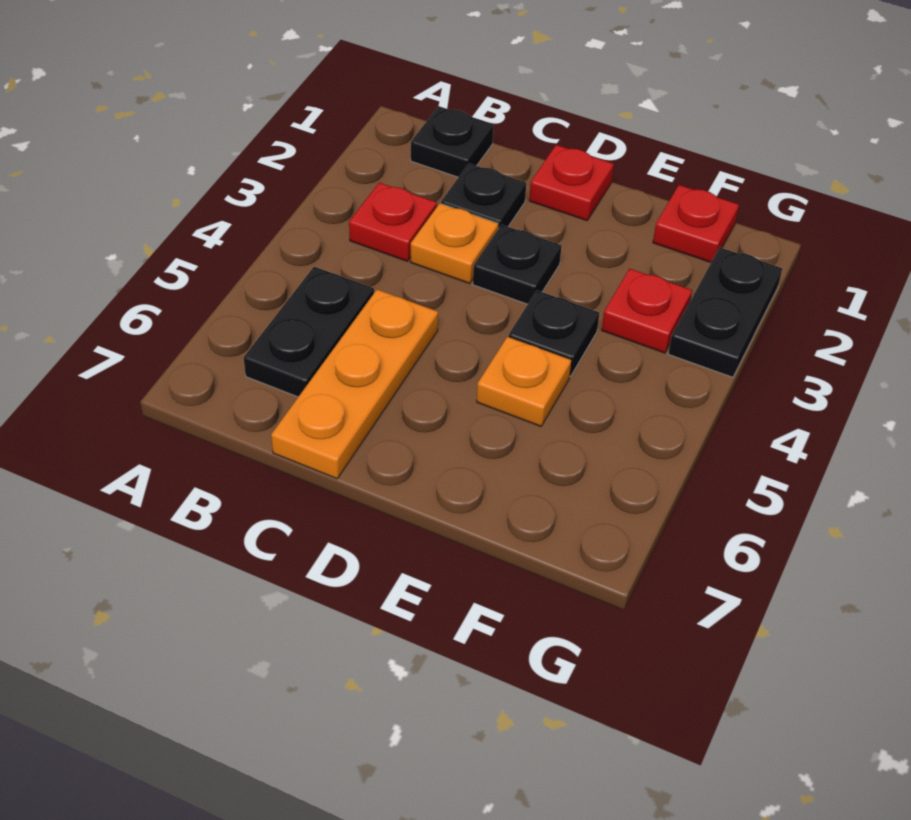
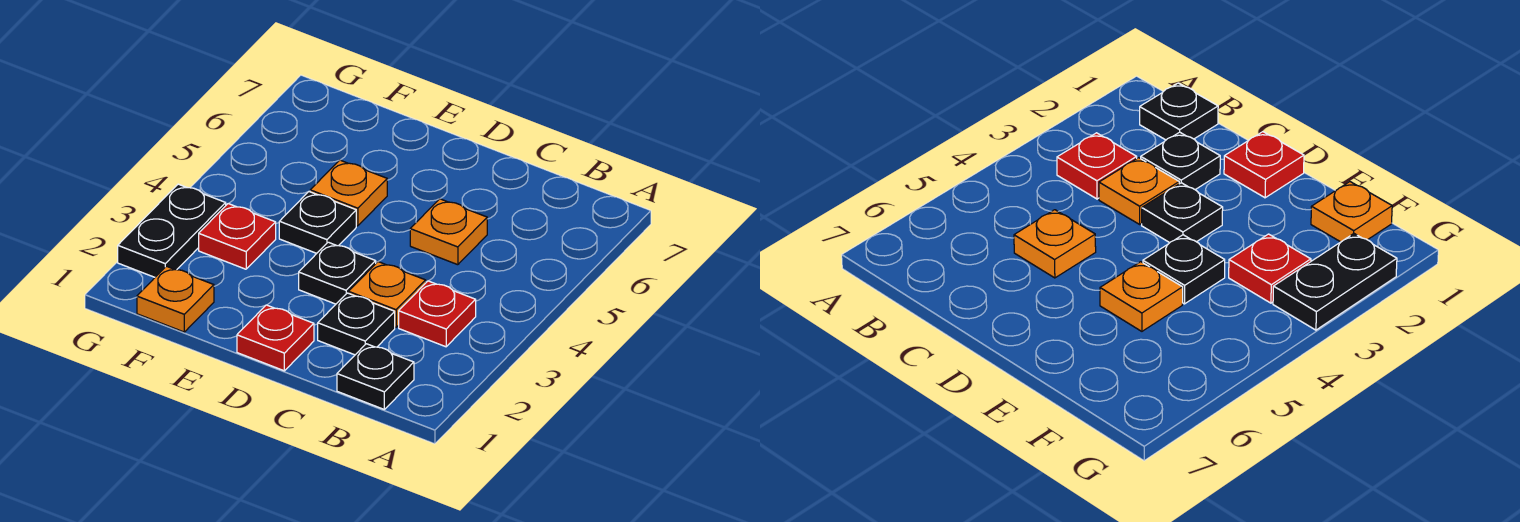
black plate B5:B6 level 1 -> none
orange plate C5:C7 level 1 -> orange plate C5 level 1
red plate F1 level 1 -> orange plate F1 level 1

